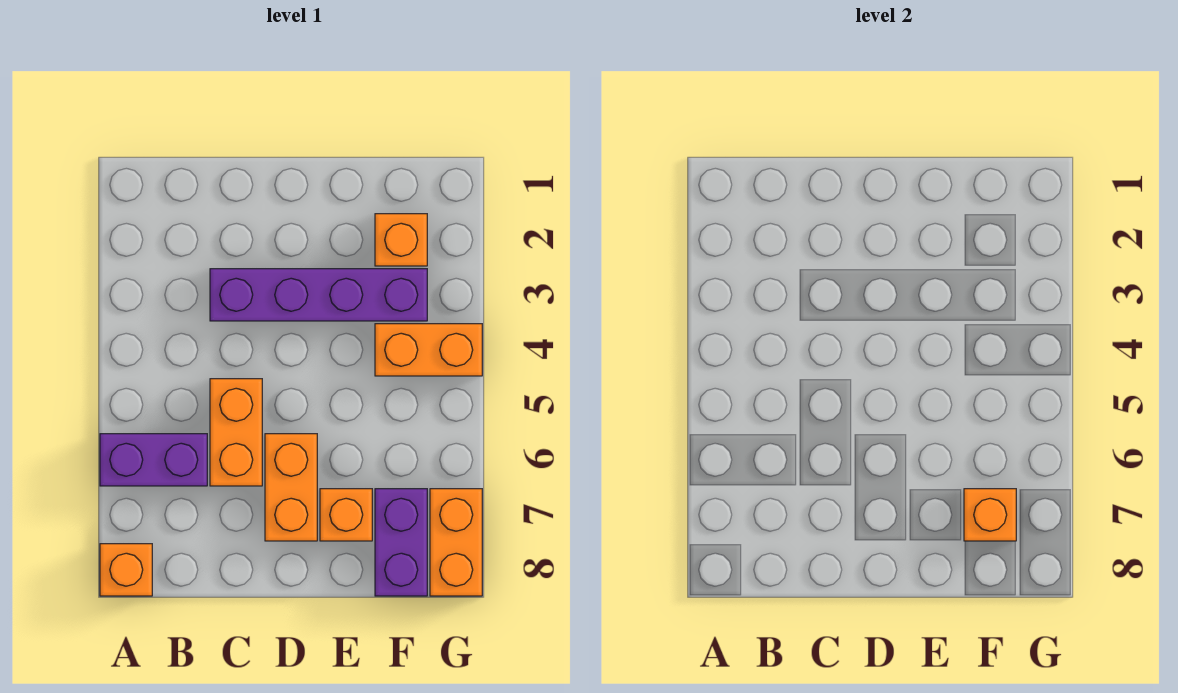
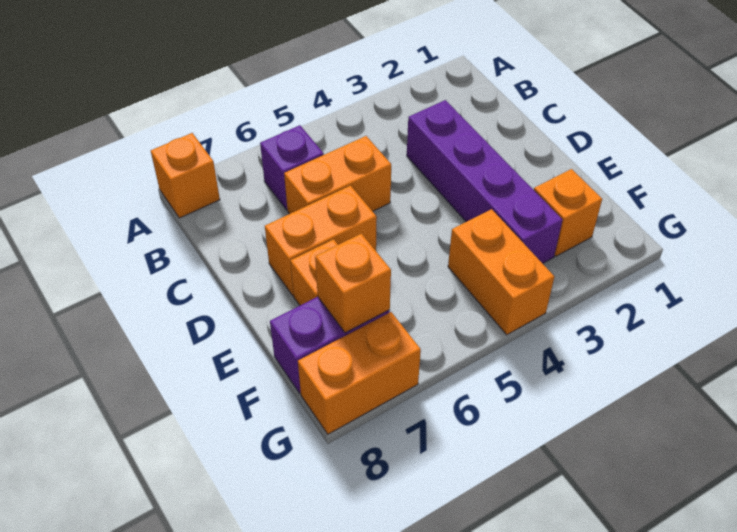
purple brick A6:B6 level 1 -> purple brick B6 level 1

